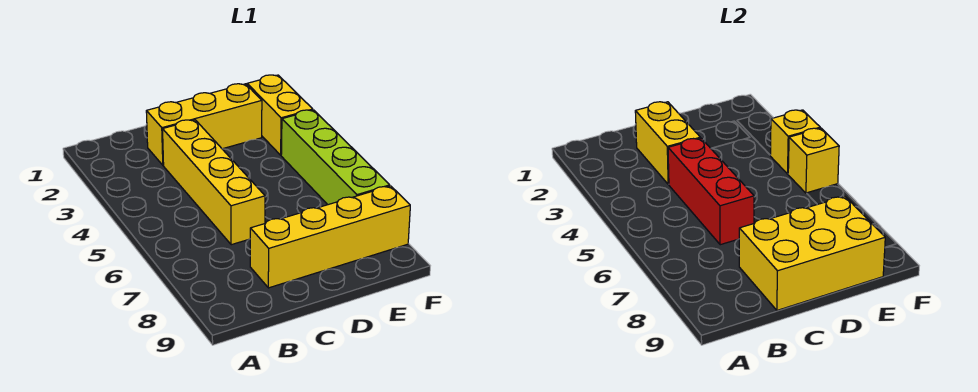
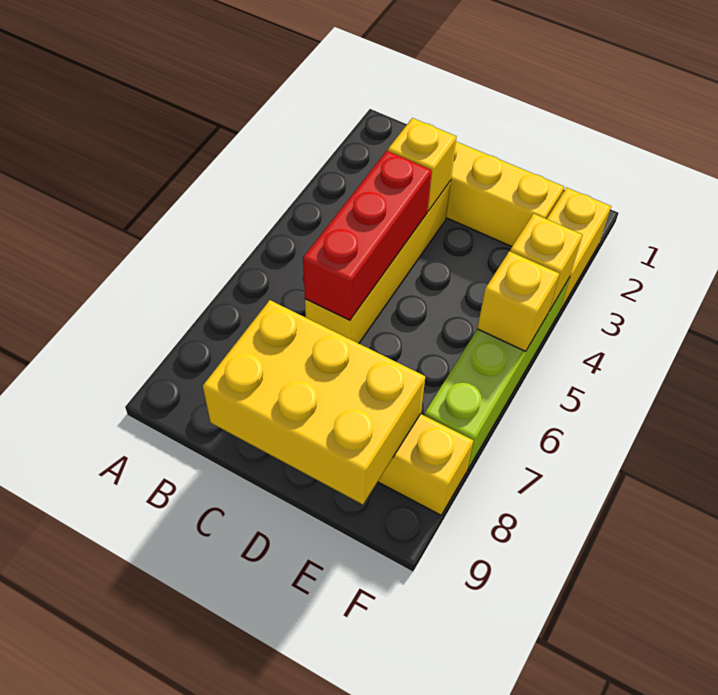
yellow brick C2:C3 level 2 -> yellow brick C3 level 2

